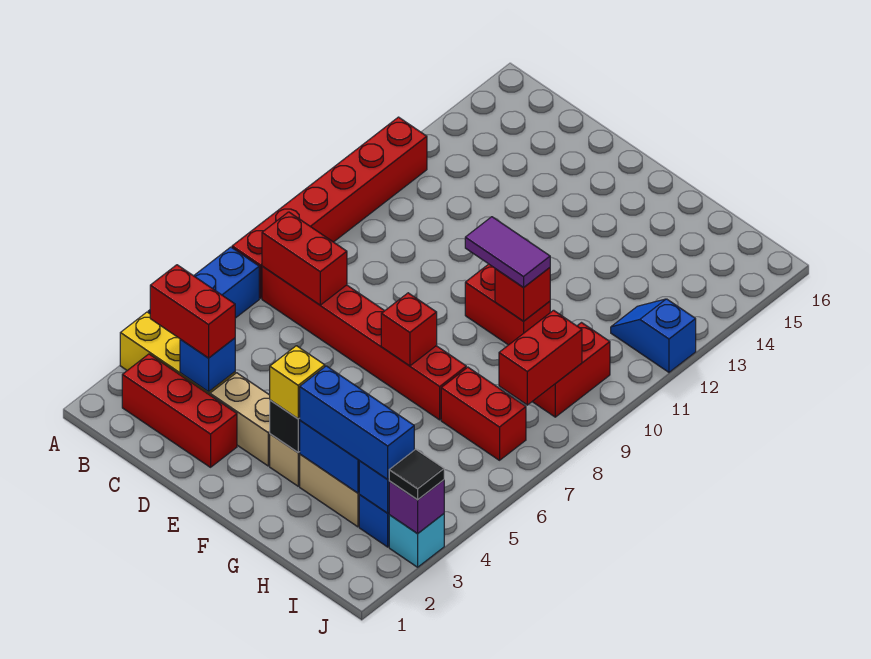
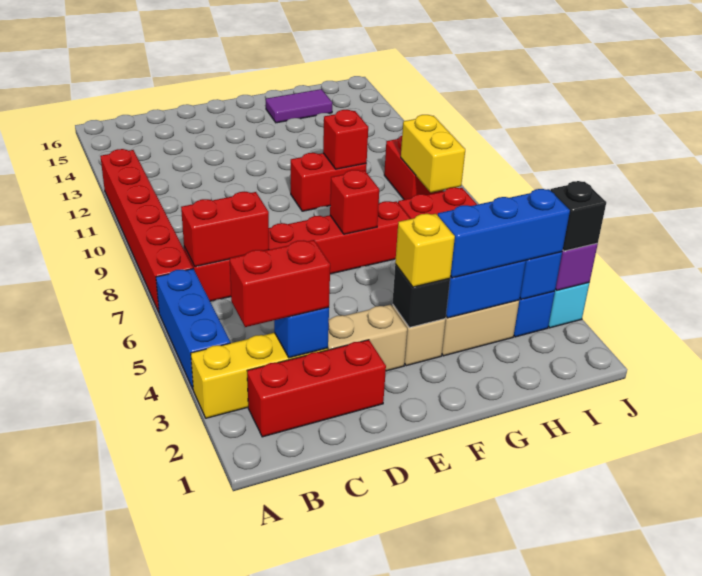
purple tile F10:G10 level 3 -> purple tile G15:H15 level 1
red brick I8:I9 level 2 -> yellow brick I8:I9 level 2
blue slope I12:J12 level 1 top J -> none
black tile J3 level 3 -> black brick J3 level 3

